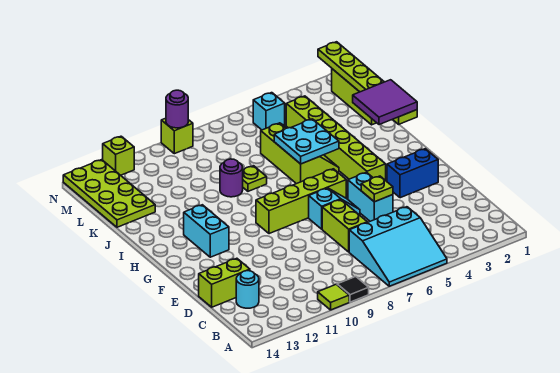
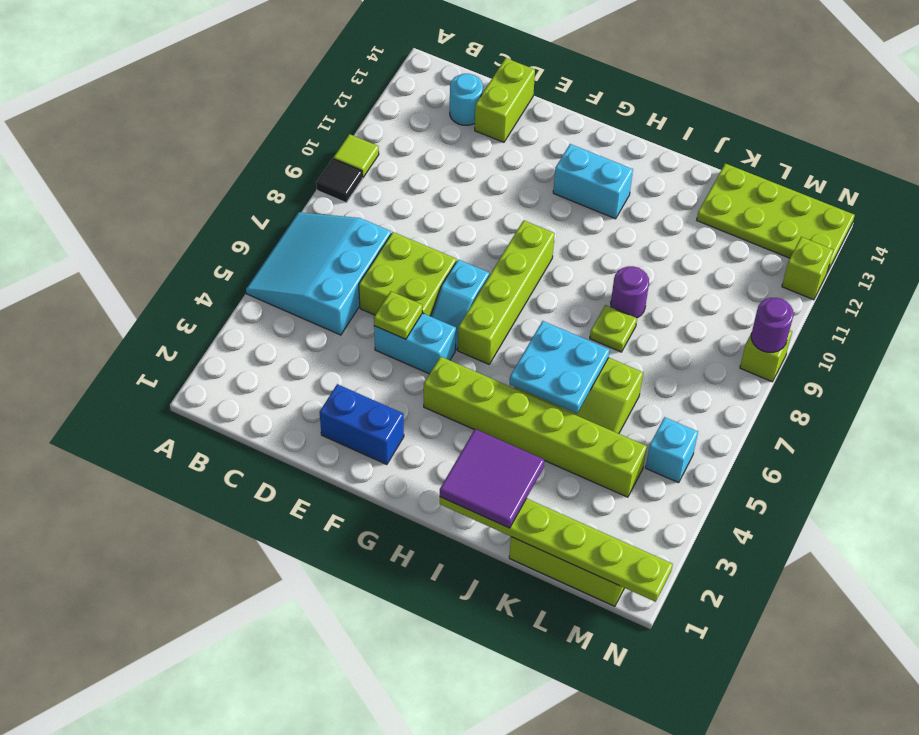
lime brick D7:E7 level 1 -> lime brick D6:E7 level 1
blue brick F2:F3 level 1 -> blue brick E2:F2 level 1

